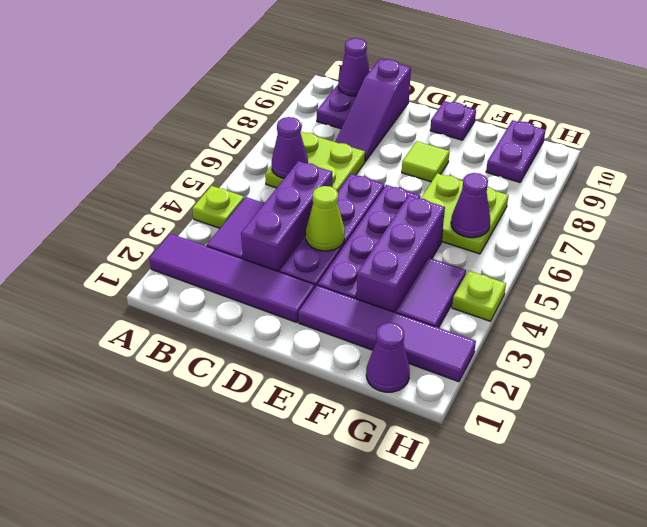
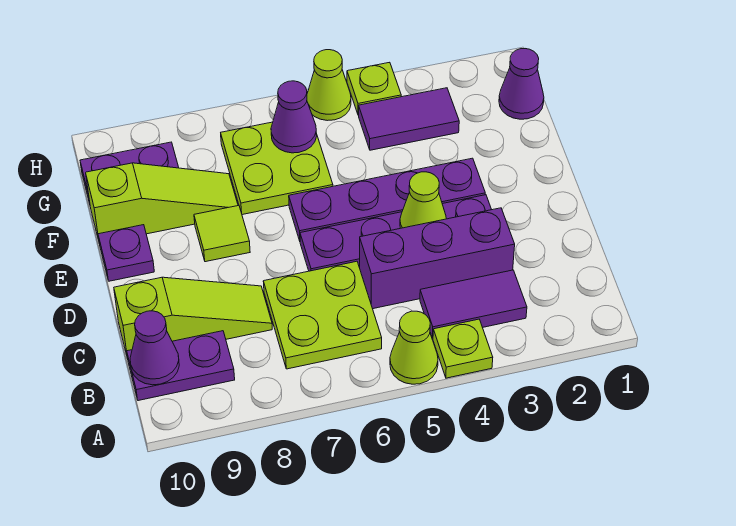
purple tile A2:D2 level 1 -> none
none -> lime cone A5 level 1
purple cone B6 level 2 -> none
purple slope C8:C10 level 1 top 10 -> lime slope C8:C10 level 1 top 10
purple tile E2:H2 level 1 -> none
purple brick F3:F5 level 1 -> none
none -> lime slope F8:F10 level 1 top 10
none -> lime cone H5 level 1

